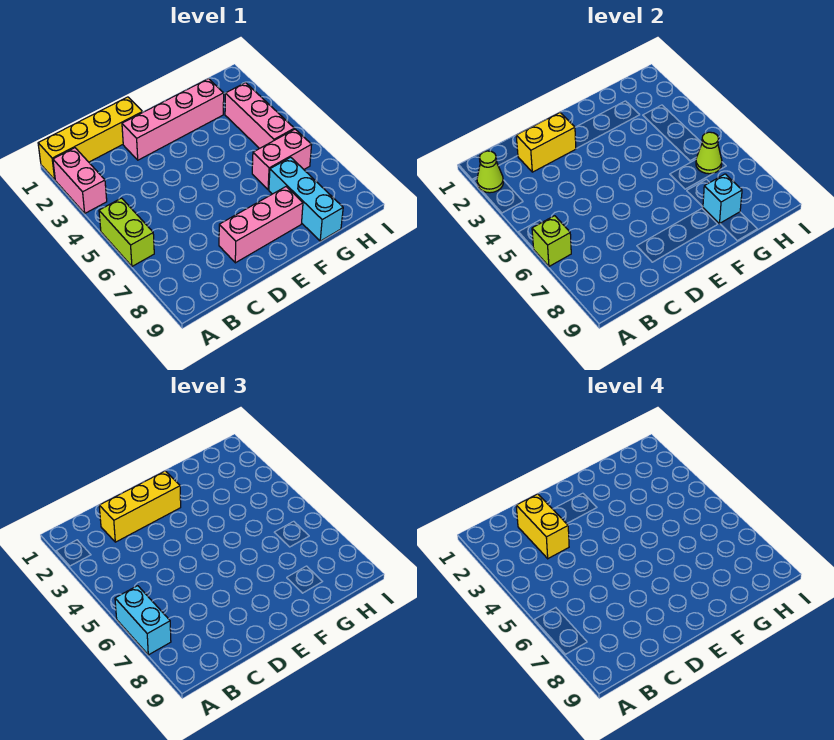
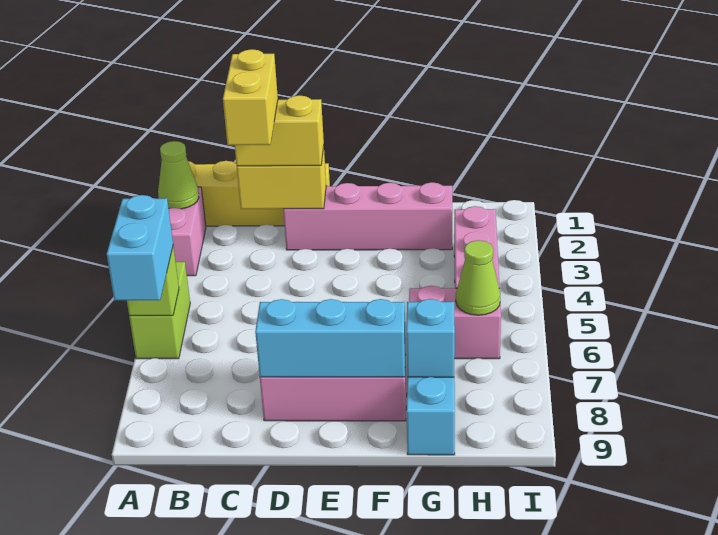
yellow brick C2:E2 level 3 -> yellow brick C2:D2 level 3
none -> cyan brick D8:F8 level 2

